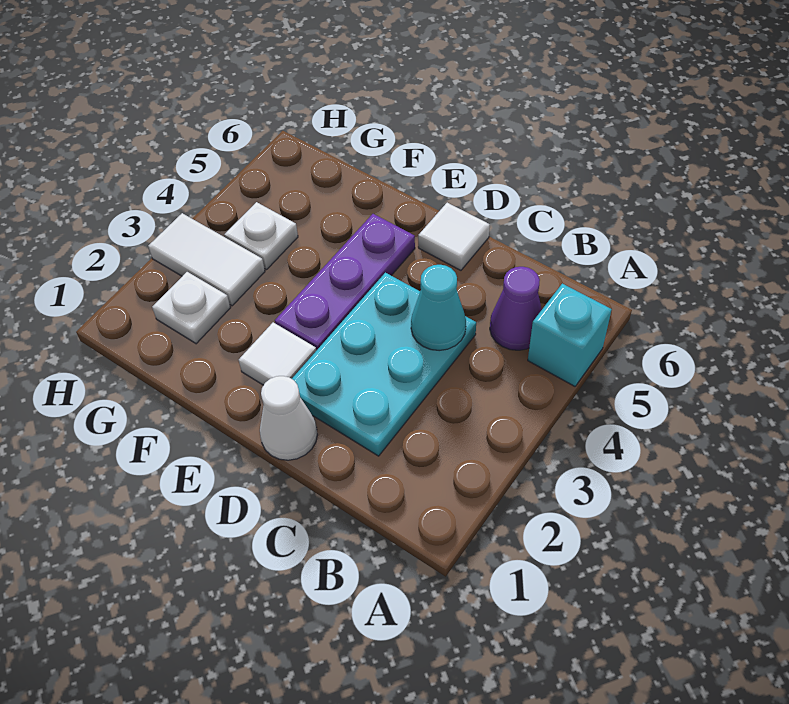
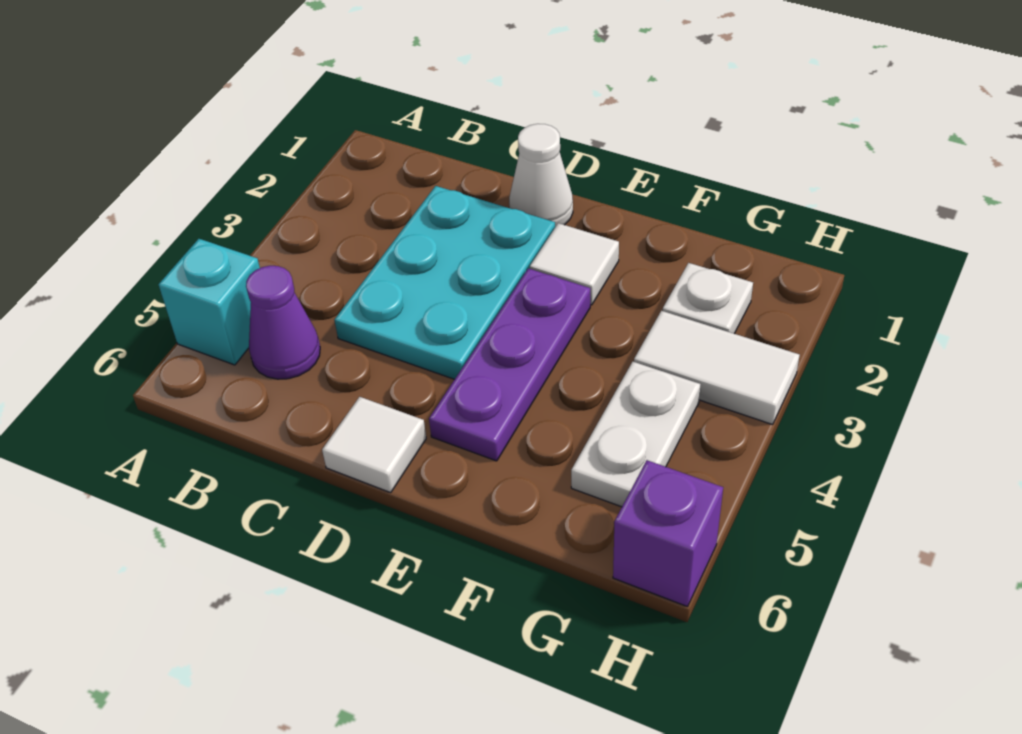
cyan cone C4 level 2 -> none
white plate G4 level 1 -> white plate G4:G5 level 1
none -> purple brick H6 level 1

